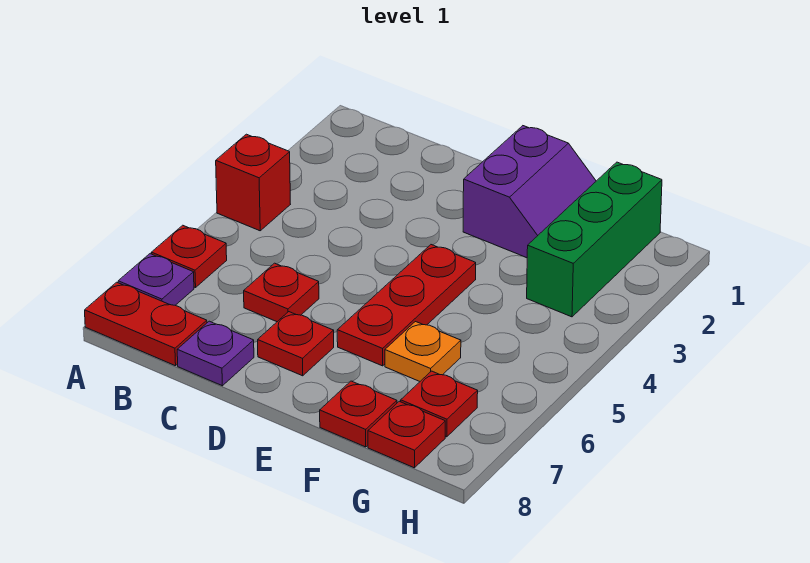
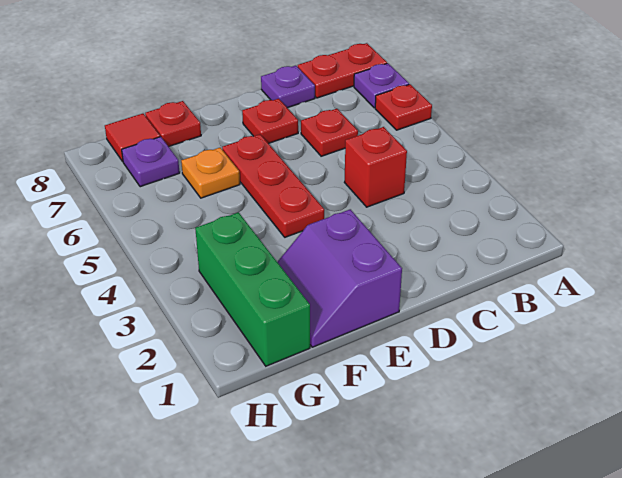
red brick A4 level 1 -> red brick C4 level 1
red plate G7 level 1 -> purple plate G7 level 1
red plate G8 level 1 -> red tile G8 level 1

